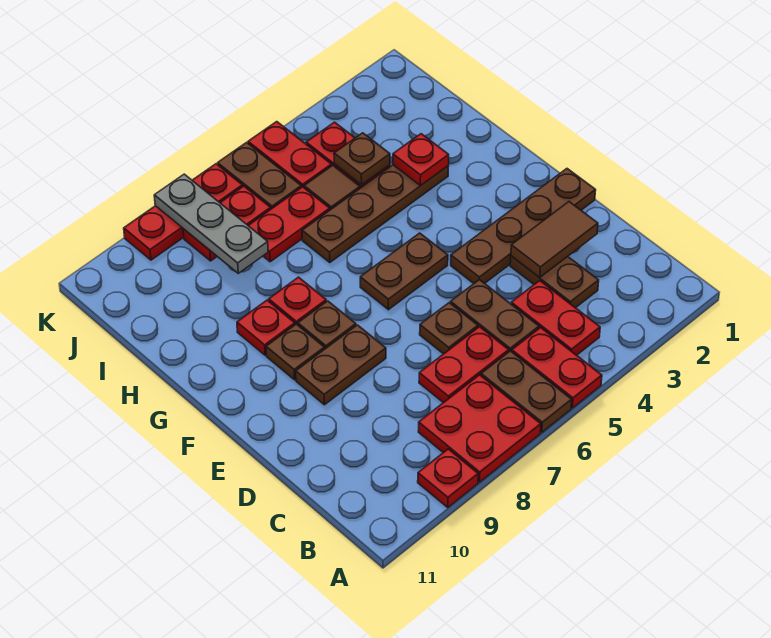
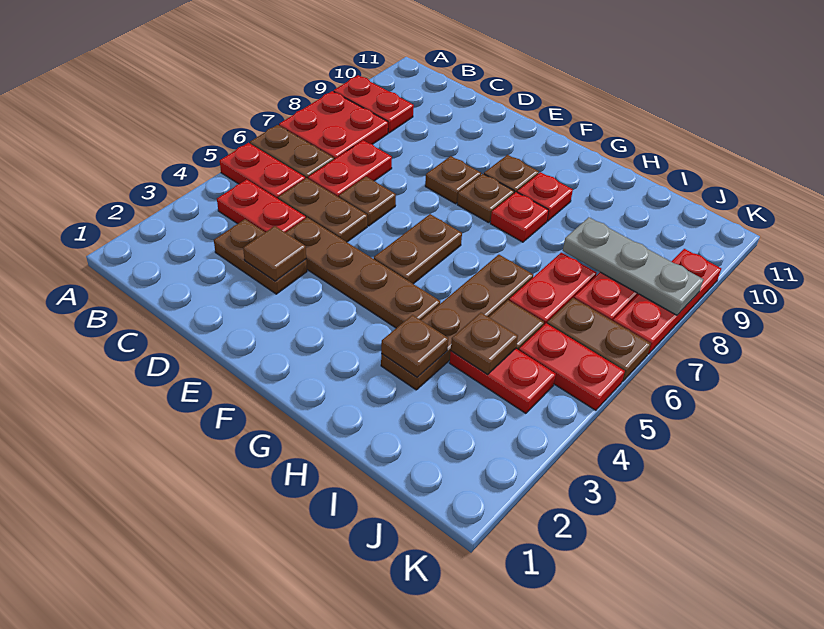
red plate A9 level 1 -> red plate A9:B9 level 1
brown tile D2:D3 level 2 -> brown tile D3 level 2
brown plate E1:E4 level 1 -> brown plate D4:G4 level 1
brown plate E8:E9 level 1 -> brown plate E8 level 1
red plate H3 level 2 -> brown plate H3 level 2

